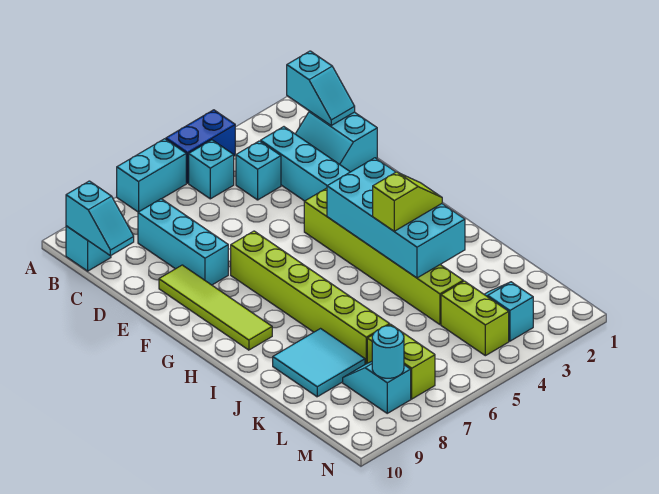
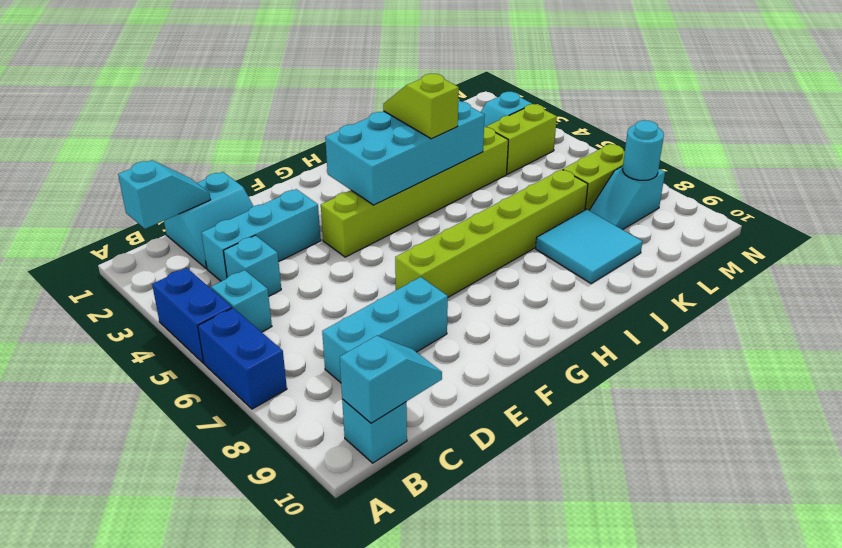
cyan brick A6:A7 level 1 -> blue brick A6:A7 level 1
lime tile E9:H9 level 1 -> none

